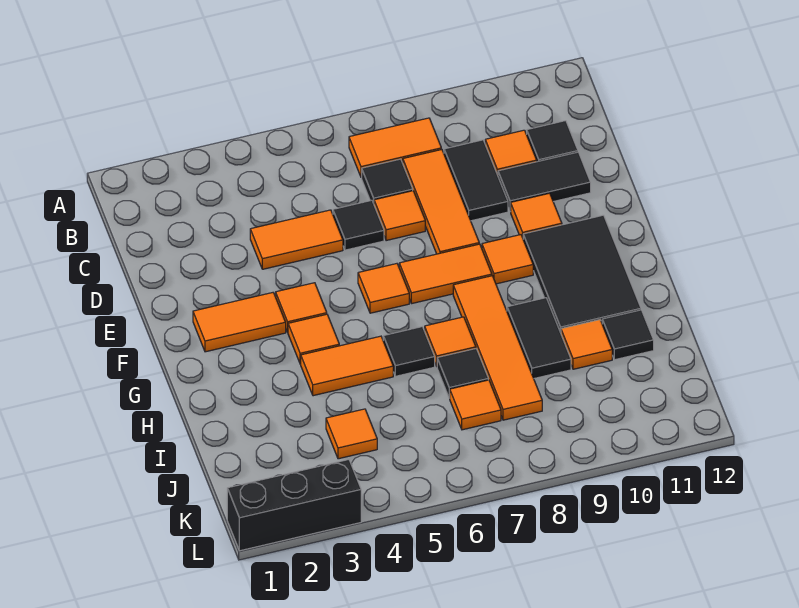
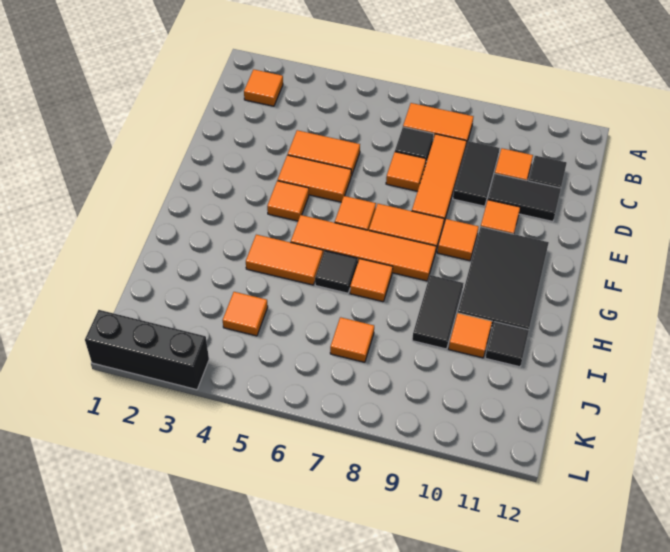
black tile D6 level 1 -> none
orange tile F2:F3 level 1 -> orange tile E4:E5 level 1
orange tile G4 level 1 -> orange tile B2 level 1
orange tile G8:J8 level 1 -> orange tile G5:G8 level 1
black tile I7 level 1 -> none

